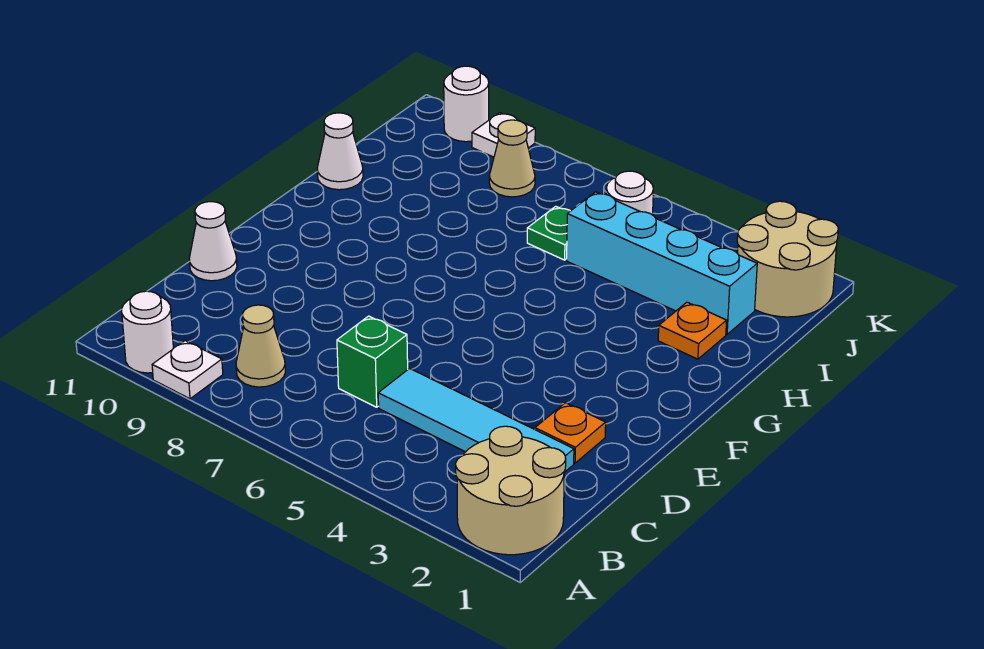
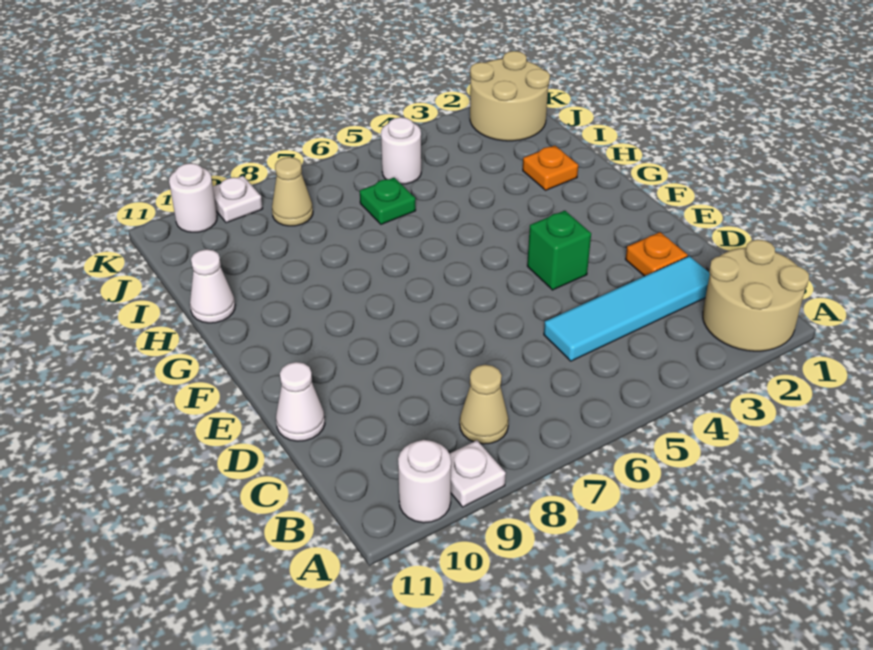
green brick C6 level 1 -> green brick E4 level 1
cyan brick I2:I5 level 1 -> none

